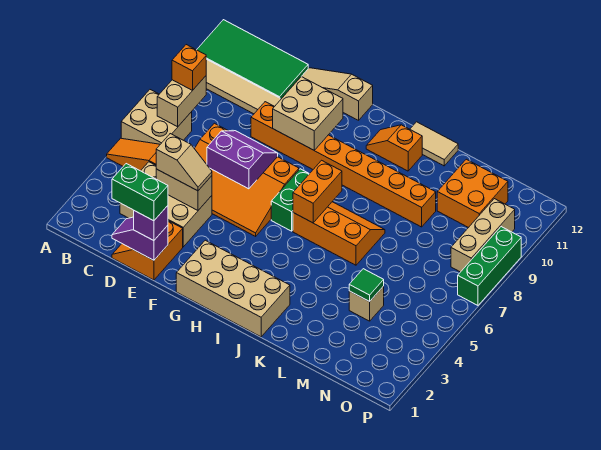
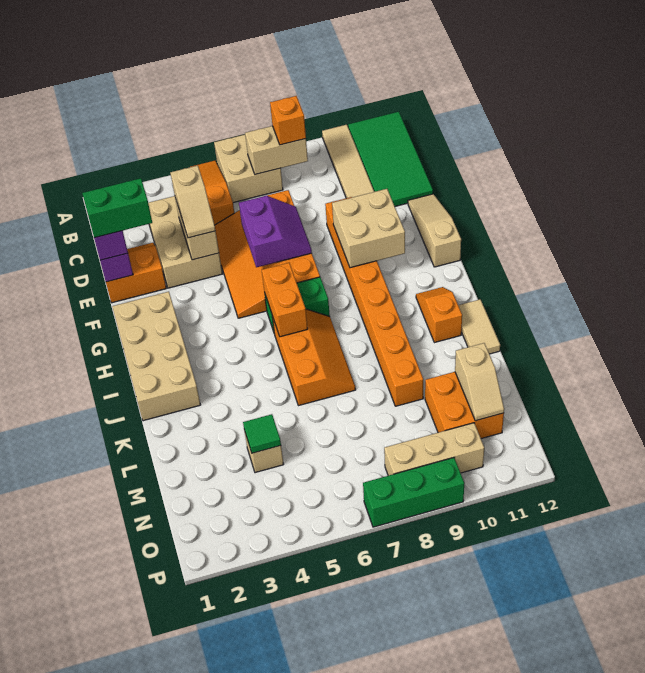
green brick D1:E1 level 4 -> green brick E1:E2 level 4
orange brick I6:I7 level 2 -> orange brick H6:I6 level 2
none -> tan slope M11:N11 level 2 top M

